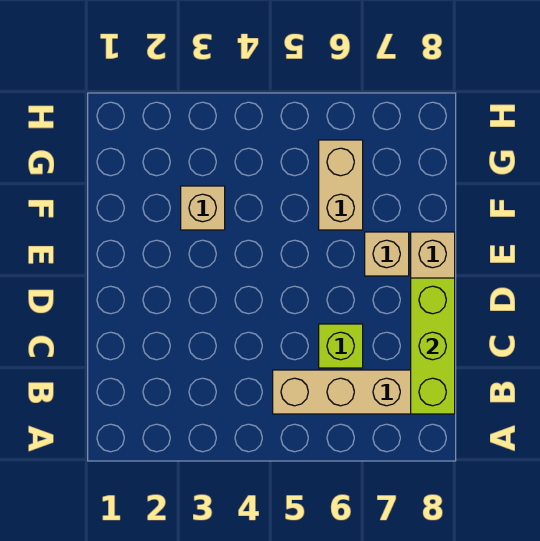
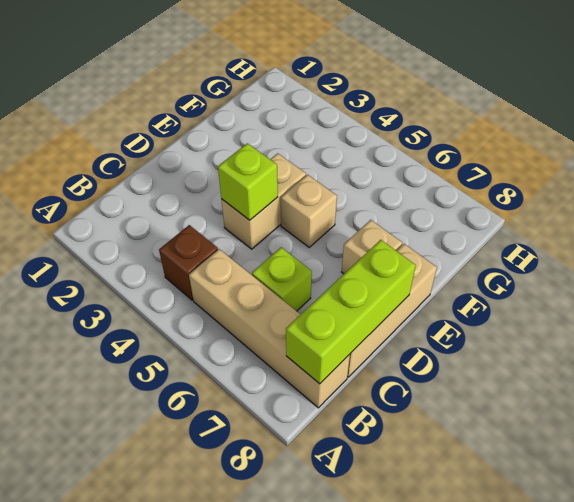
none -> brown brick B4 level 1
none -> lime brick D4 level 2
tan brick F3 level 1 -> tan brick E5 level 1
tan brick F6:G6 level 1 -> tan brick D4:E4 level 1

